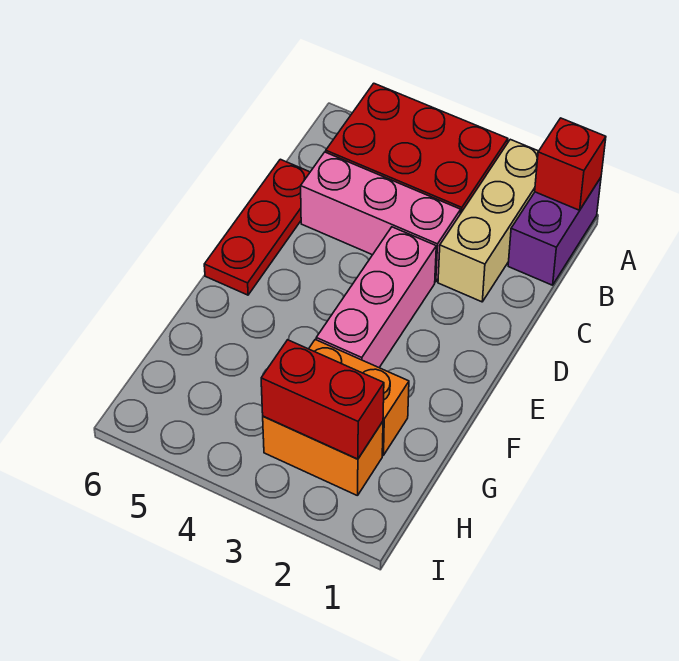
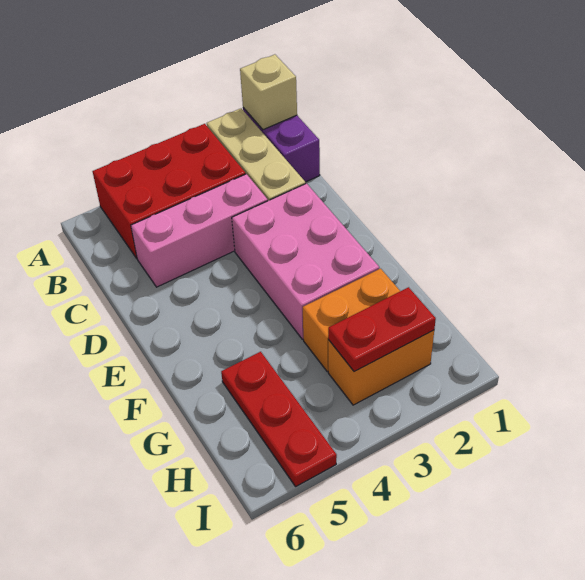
red brick A1 level 2 -> tan brick A1 level 2
red plate C6:E6 level 1 -> red plate G5:I5 level 1
pink brick D3:F3 level 1 -> pink brick D2:F3 level 1
red brick H2:H3 level 2 -> red plate H2:H3 level 2

